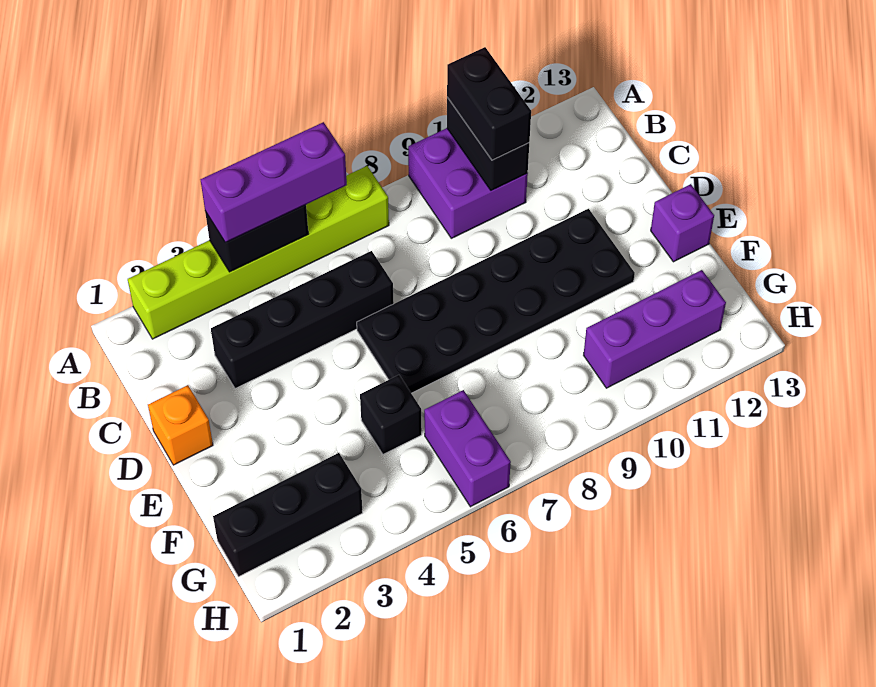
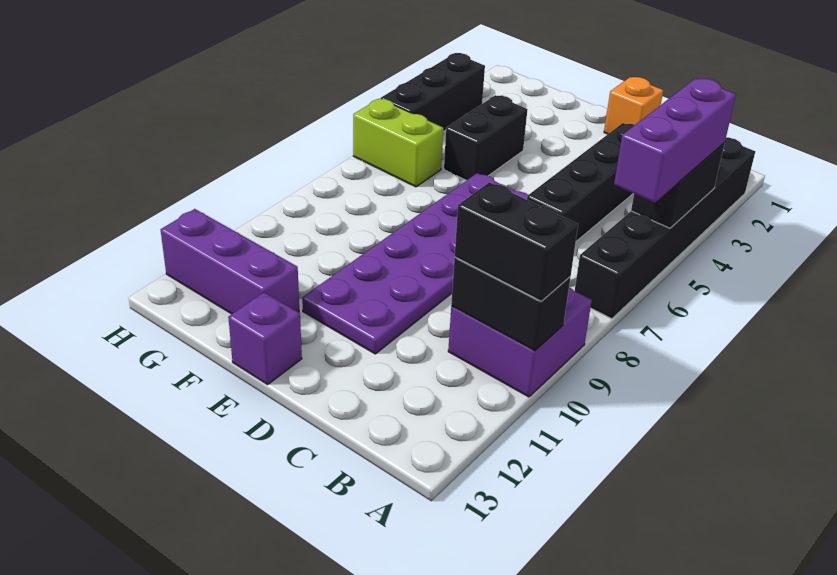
lime brick A2:A7 level 1 -> black brick A2:A7 level 1
black plate D6:E11 level 1 -> purple plate D6:E11 level 1
black brick F5 level 1 -> black brick F4:F5 level 1
black brick G1:G3 level 1 -> black brick H3:H5 level 1
purple brick G6:H6 level 1 -> lime brick G6:H6 level 1
purple brick G10:G12 level 1 -> purple brick F12:H12 level 1

